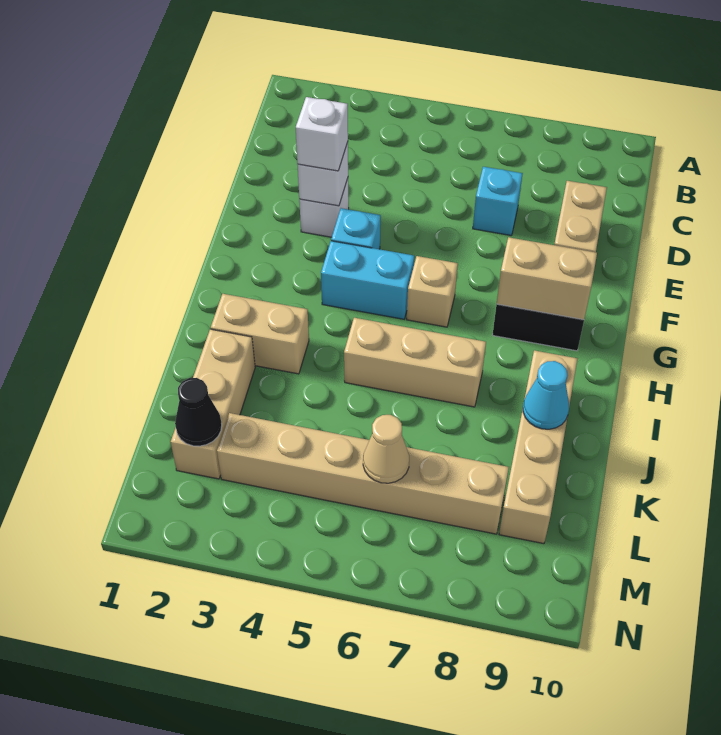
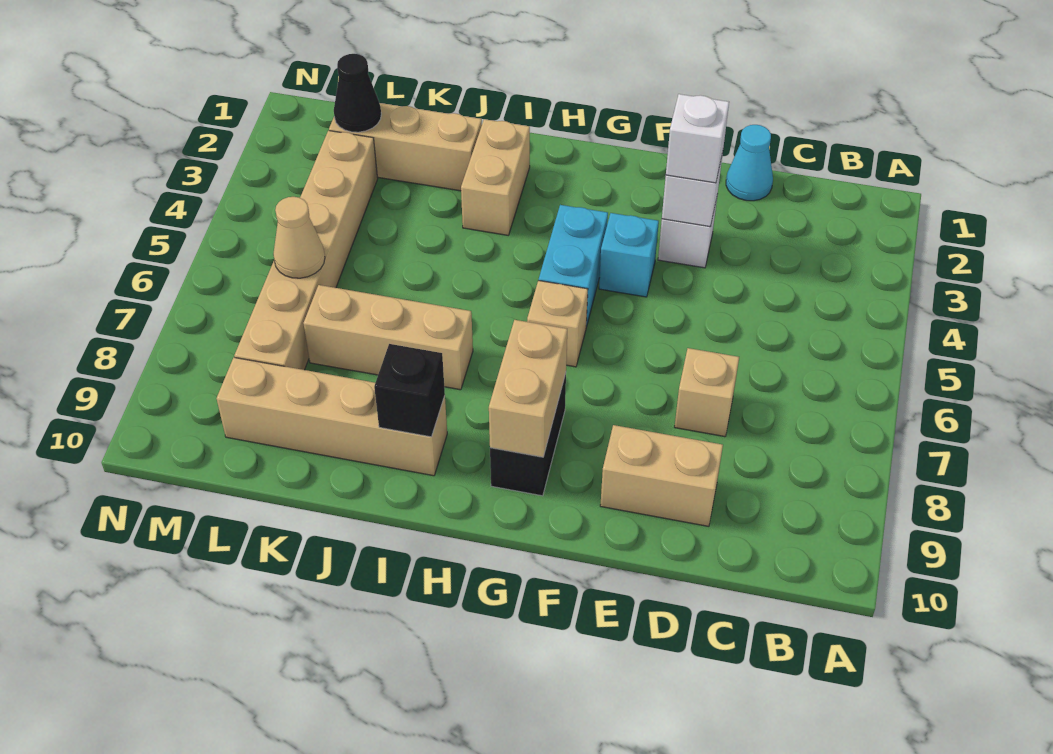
cyan brick D7 level 1 -> tan brick D7 level 1
tan brick I5:I7 level 1 -> tan brick I7:K7 level 1
none -> black brick I9 level 2
cyan cone J9 level 2 -> cyan cone D1 level 1

